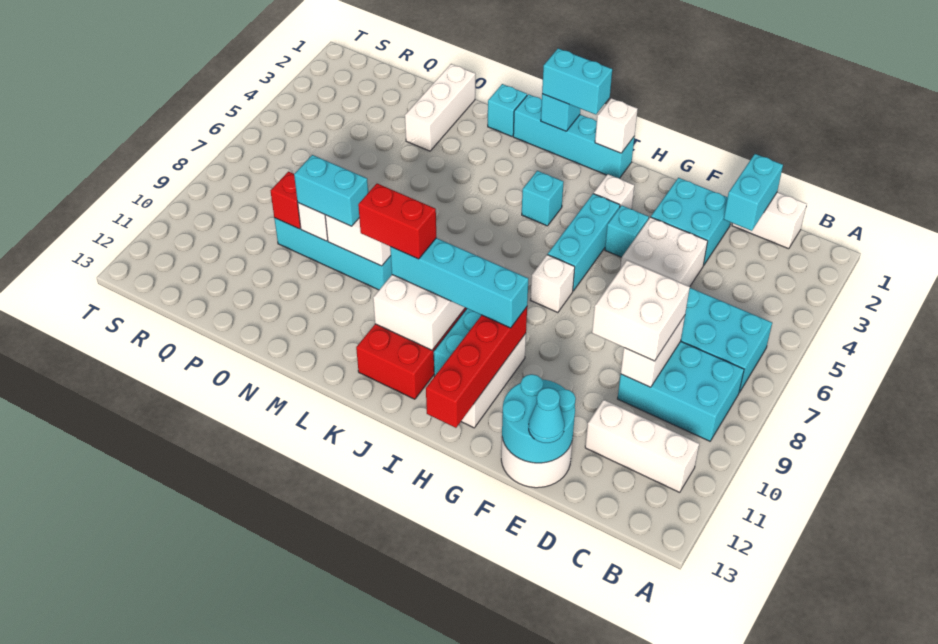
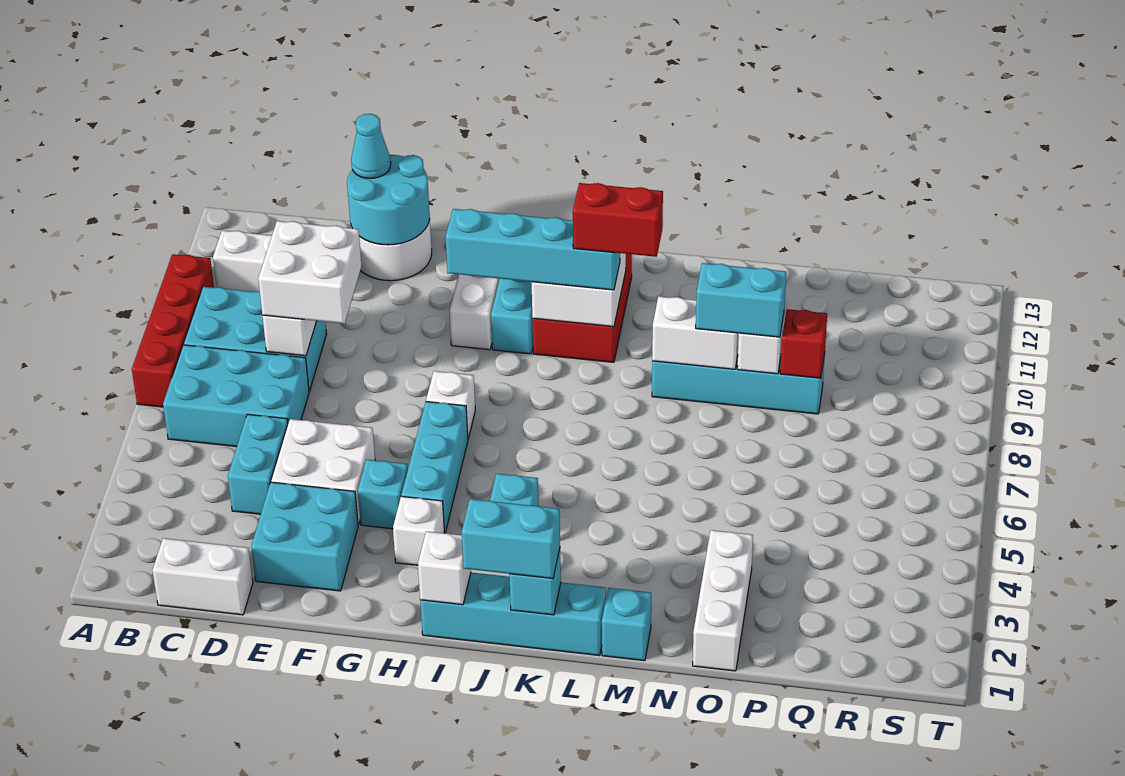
cyan brick D1:D2 level 2 -> cyan brick D4:D5 level 1
red brick H10:H13 level 2 -> red brick A7:A10 level 1

